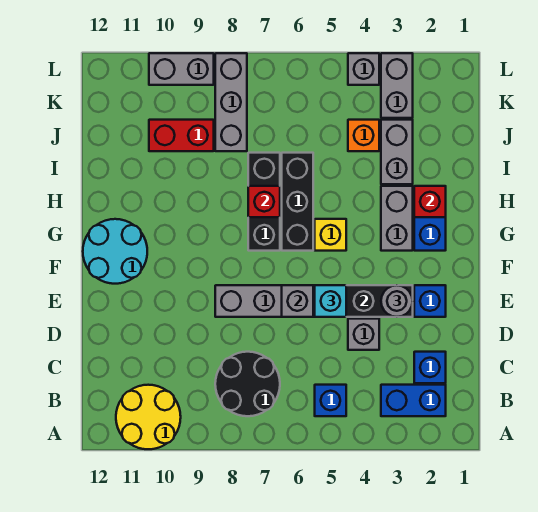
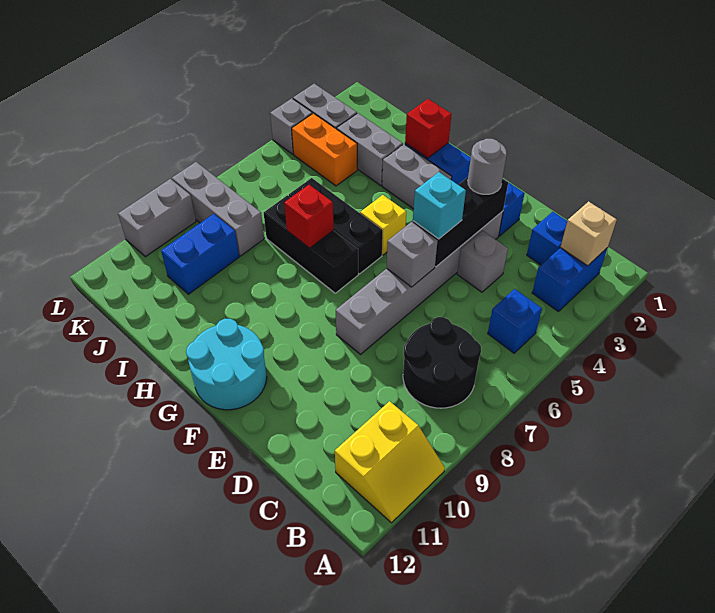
yellow round brick A10:B11 level 1 -> yellow slope A10:B11 level 1 top B
none -> tan brick B2 level 2
orange brick J4 level 1 -> orange brick J4:K4 level 1
red brick J9:J10 level 1 -> blue brick J9:J10 level 1

